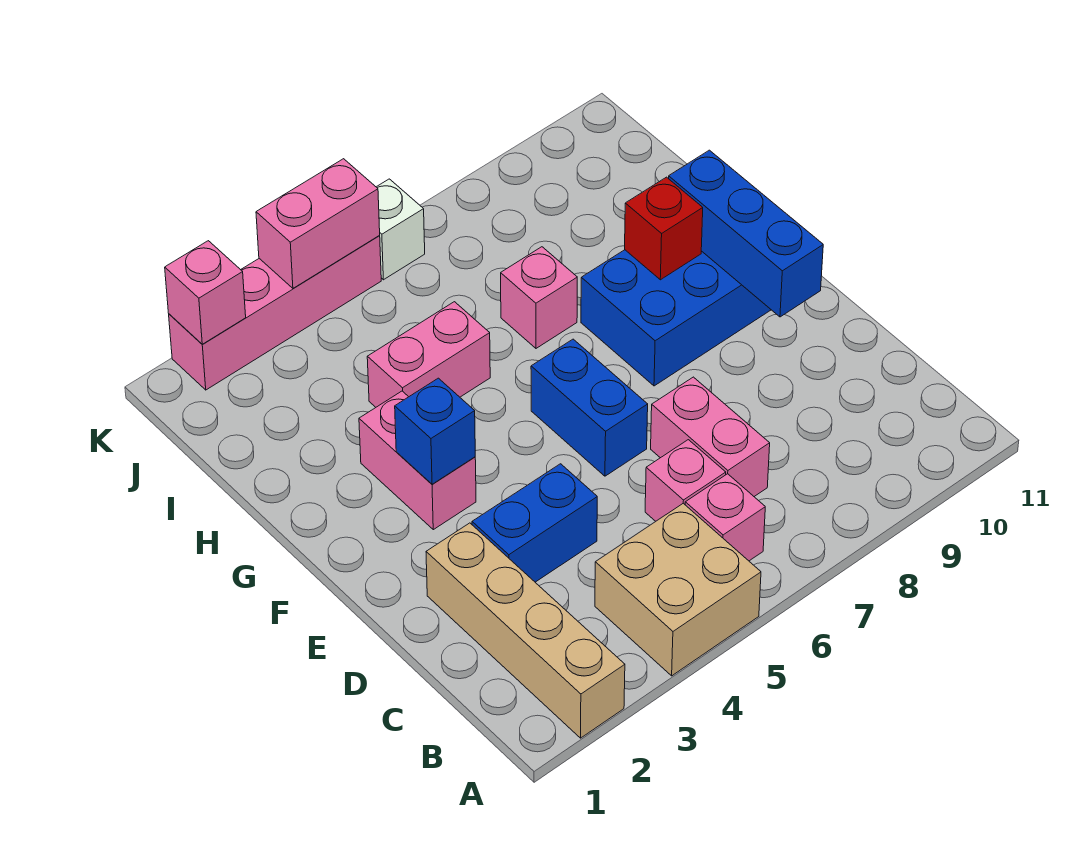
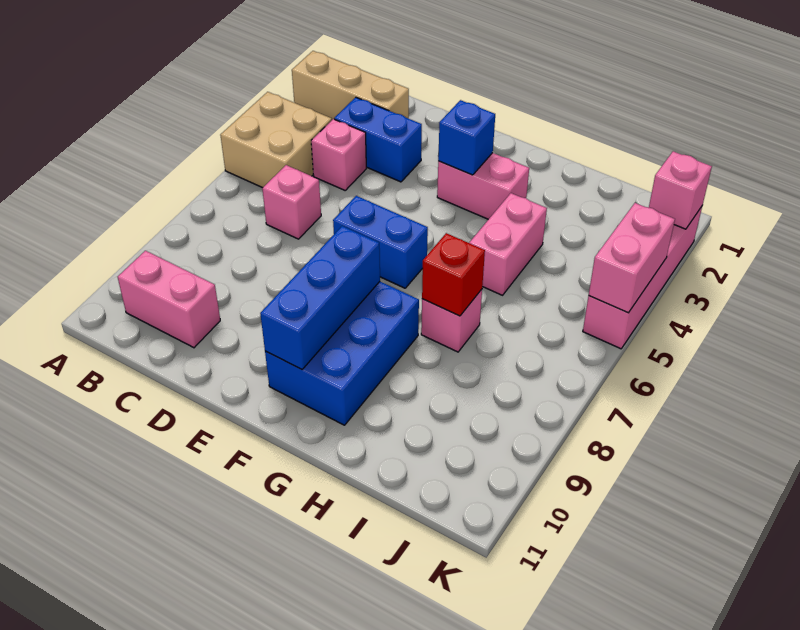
tan brick A2:D2 level 1 -> tan brick A2:C2 level 1
pink brick B6 level 1 -> pink brick C4 level 1
pink brick C7:D7 level 1 -> pink brick B10:C10 level 1
blue brick D3:D4 level 1 -> blue brick C3:D3 level 1
blue brick E10:G10 level 2 -> blue brick F8:F10 level 2
red brick G9 level 2 -> red brick H7 level 2
white brick K6 level 1 -> none

